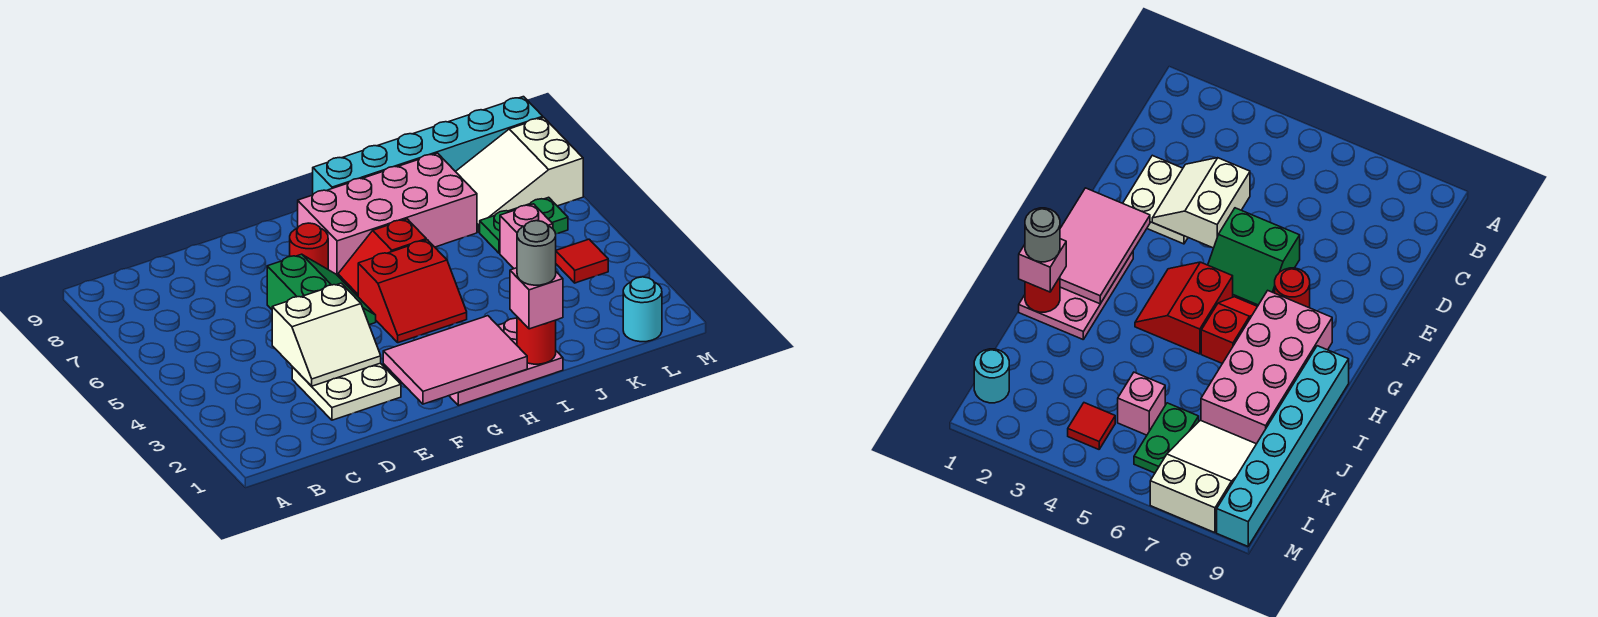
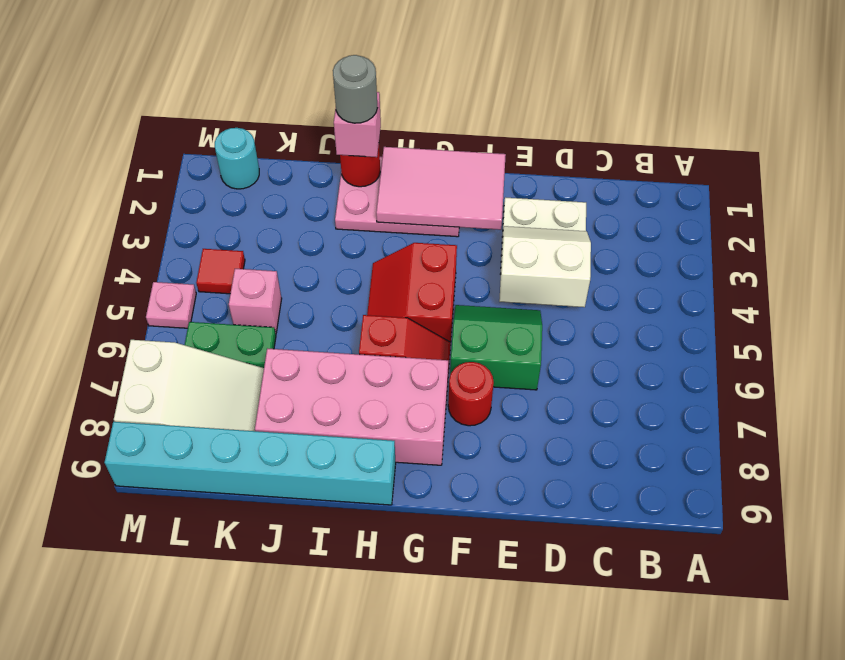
green slope E5:F6 level 1 top E -> green slope E5:F6 level 1 top 6
red slope G4:H5 level 1 top 5 -> red slope G4:H5 level 1 top G
none -> pink plate M5 level 1

